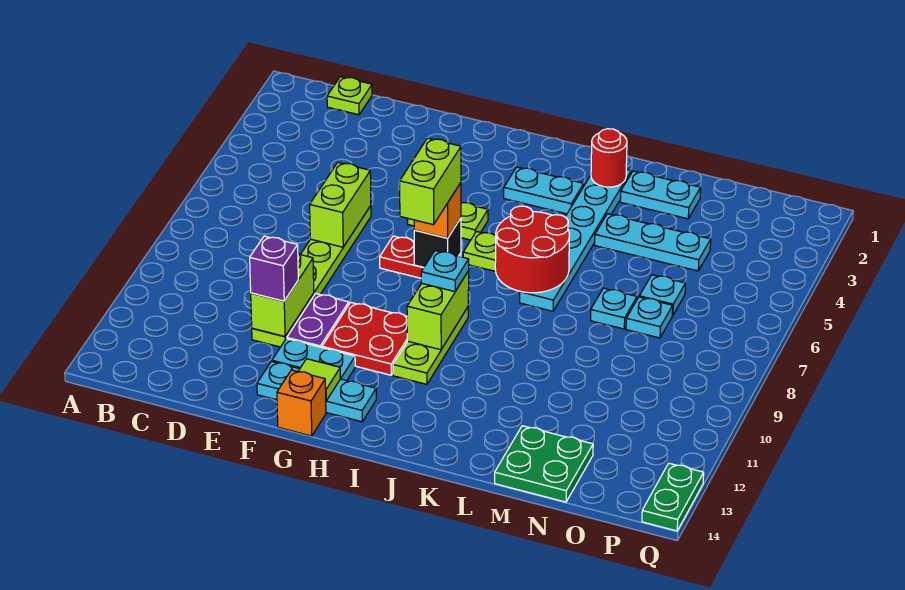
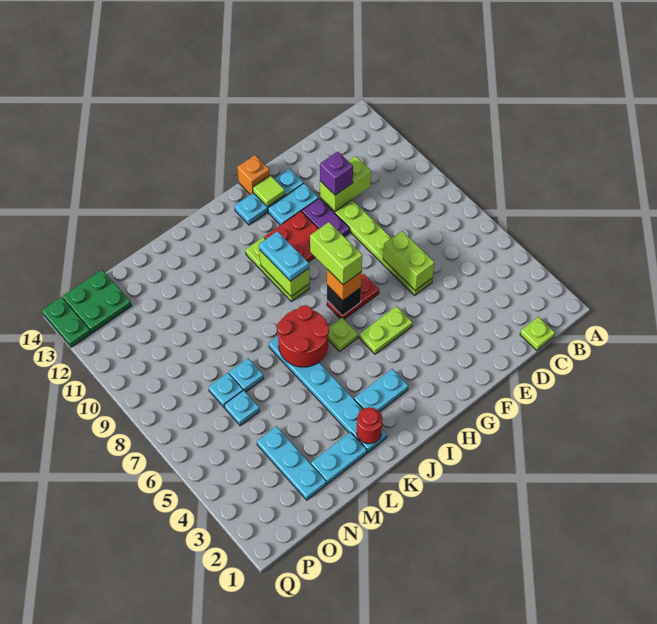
lime brick E10:E11 level 2 -> lime brick D11:E11 level 2
cyan plate I9 level 3 -> cyan plate I9:I10 level 3
cyan plate L4:N4 level 1 -> cyan plate N2:N4 level 1
green plate M13:N14 level 1 -> green plate O13:P14 level 1

